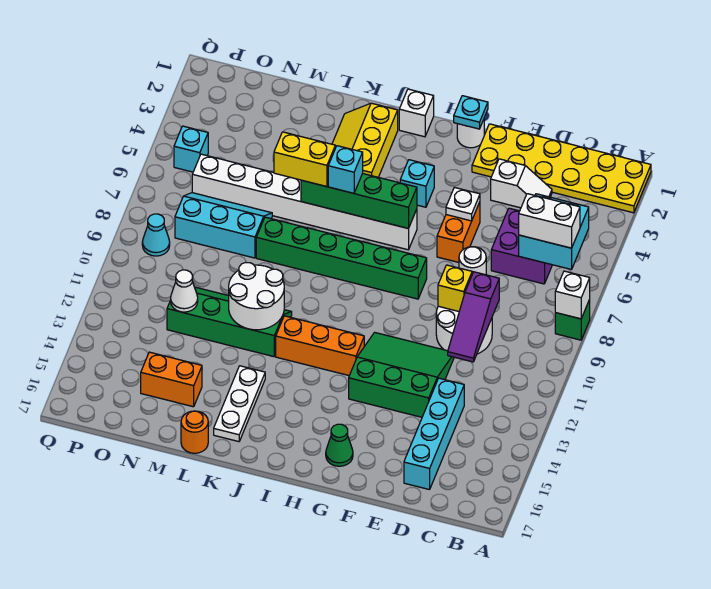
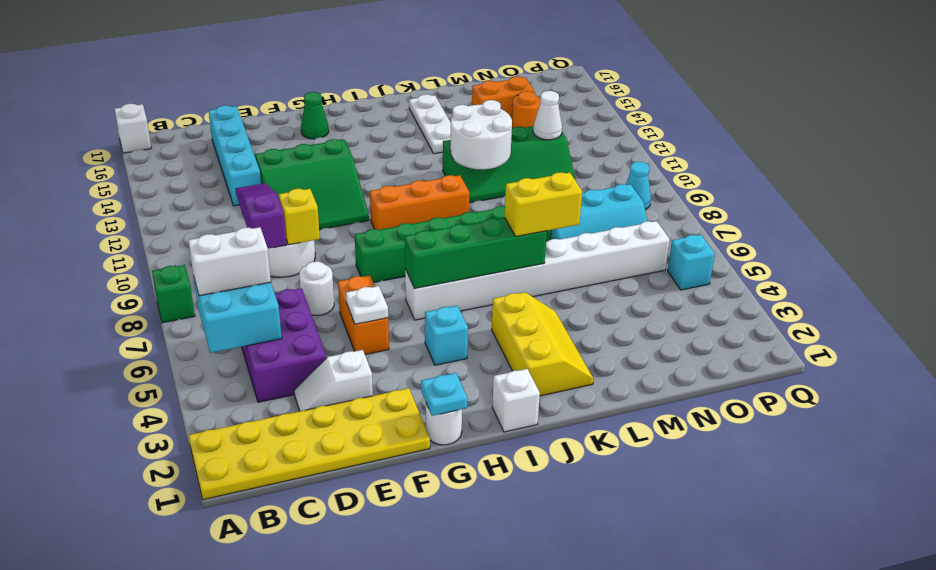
white brick A8 level 2 -> white brick A17 level 1
purple brick C5:D6 level 1 -> purple brick C4:D6 level 1
orange brick H12:J12 level 1 -> orange brick H10:J10 level 1
cyan brick J6 level 3 -> none
orange round brick L17 level 1 -> orange round brick N14 level 1

